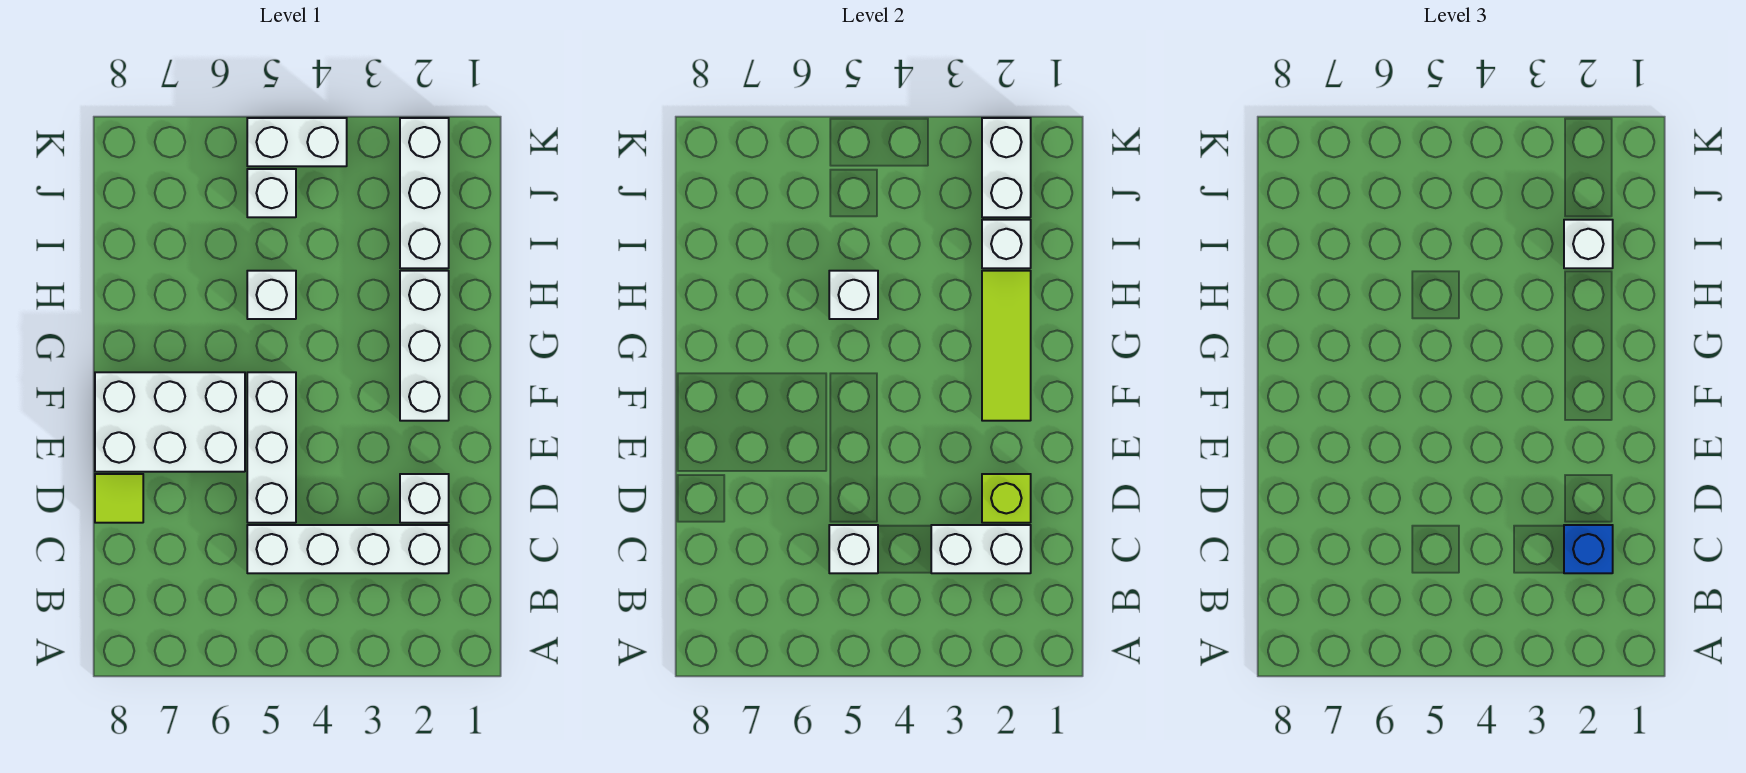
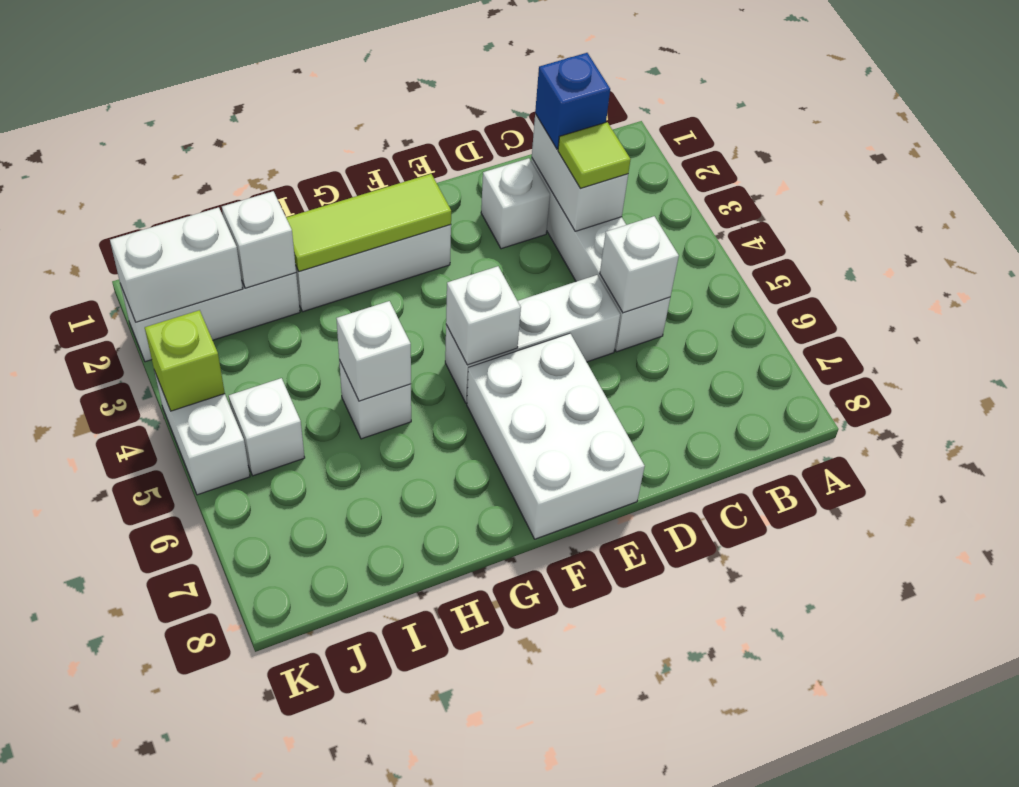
lime brick D2 level 2 -> lime brick K4 level 2
lime tile D8 level 1 -> lime tile C3 level 3
white brick I2 level 3 -> white brick F5 level 2

